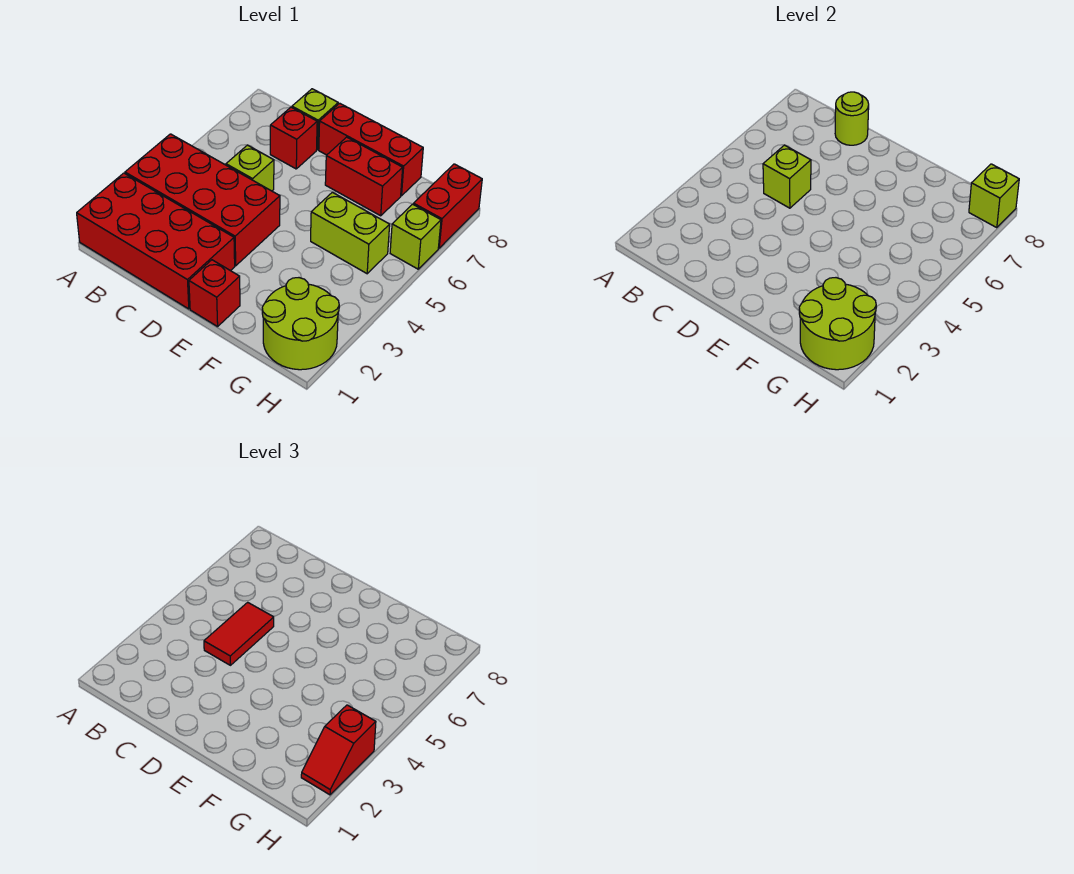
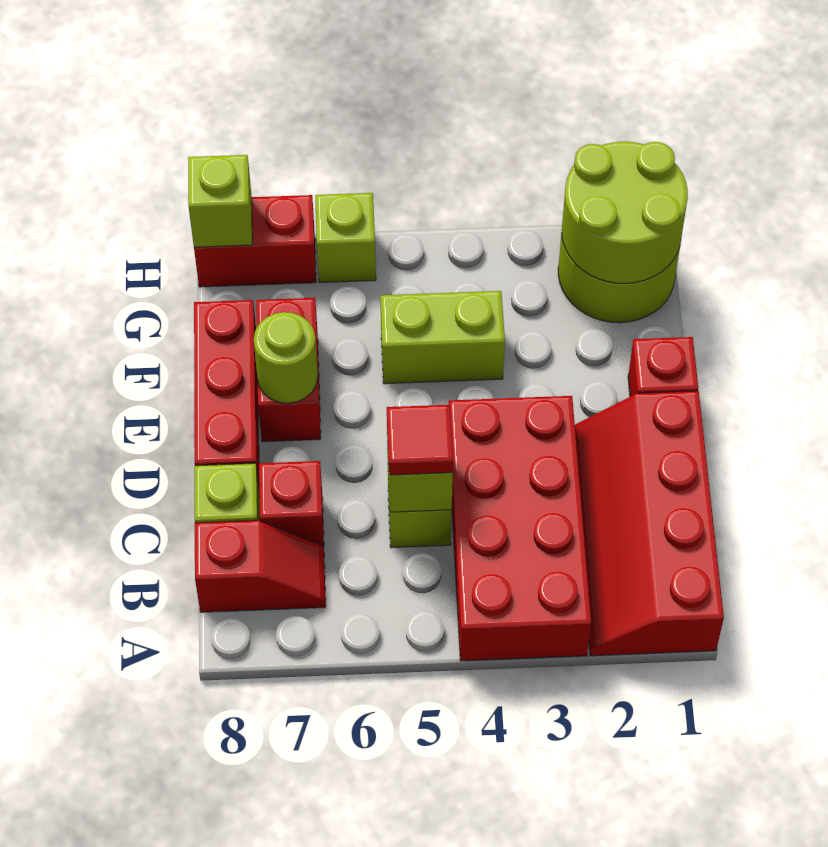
red brick A1:D2 level 1 -> red slope A1:D2 level 1 top 1
red tile C4:C5 level 3 -> red tile C5 level 3
lime round brick C8 level 2 -> lime round brick E7 level 2
lime brick F5:G5 level 1 -> lime brick F4:F5 level 1
red slope H2:H3 level 3 top 3 -> red slope B7:B8 level 1 top 8

